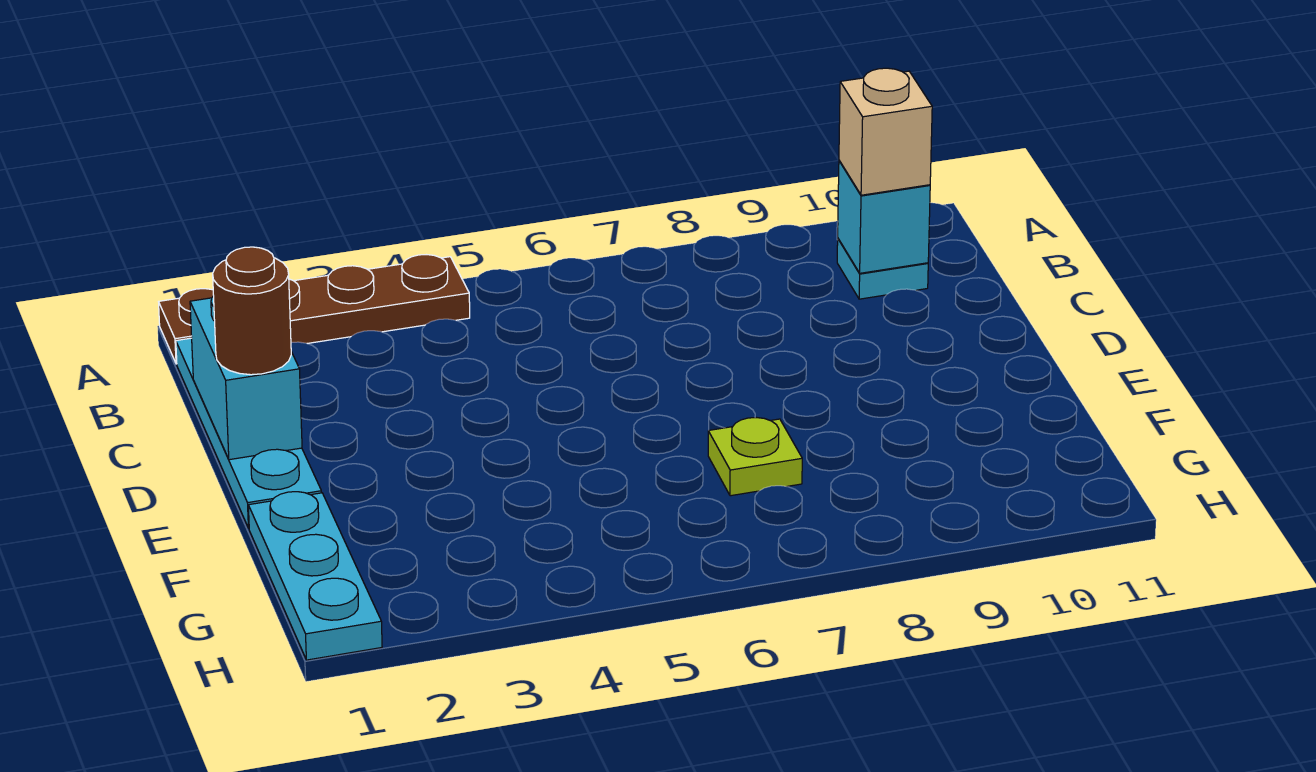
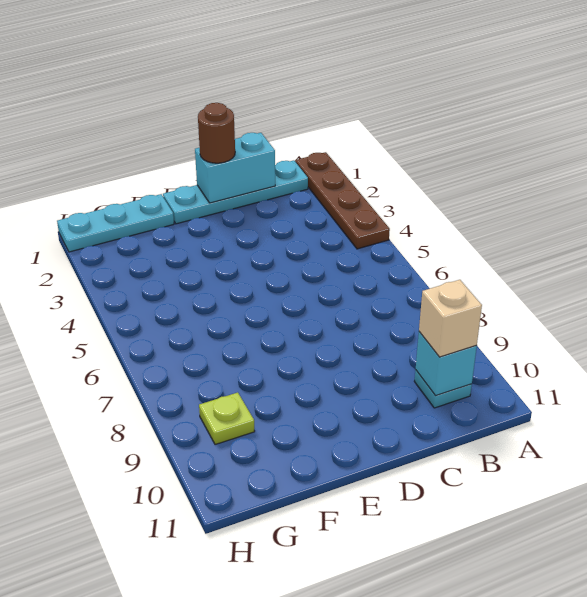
lime plate F7 level 1 -> lime plate G9 level 1

